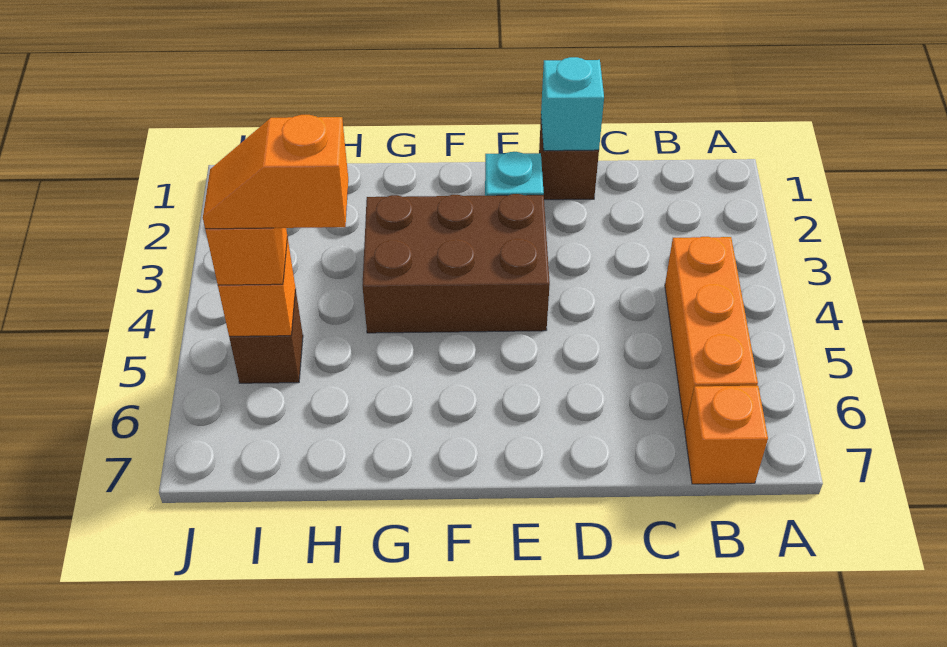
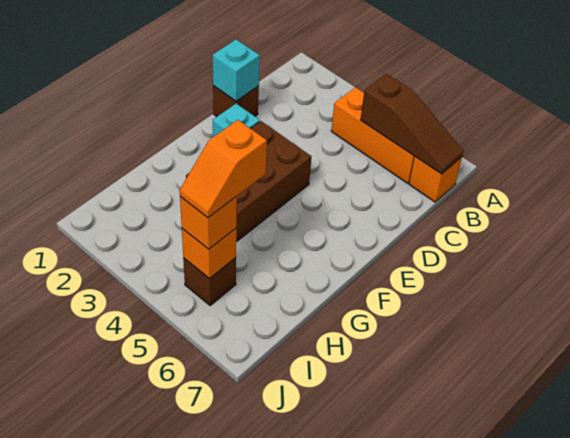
none -> brown slope B5:B7 level 2 top 5

